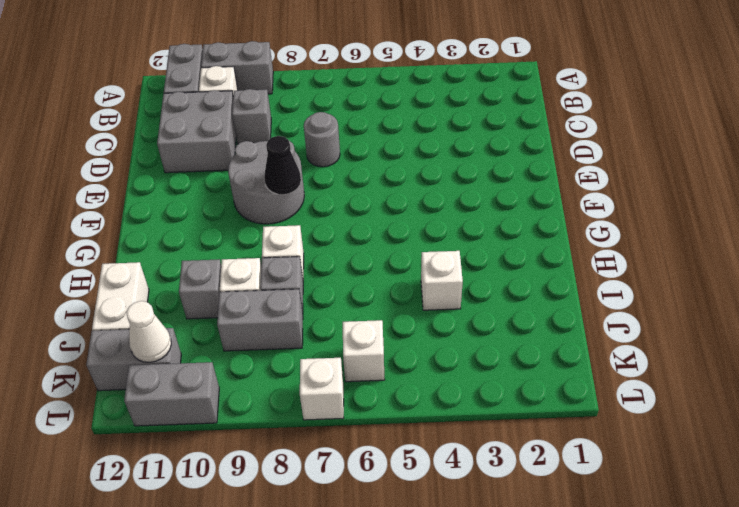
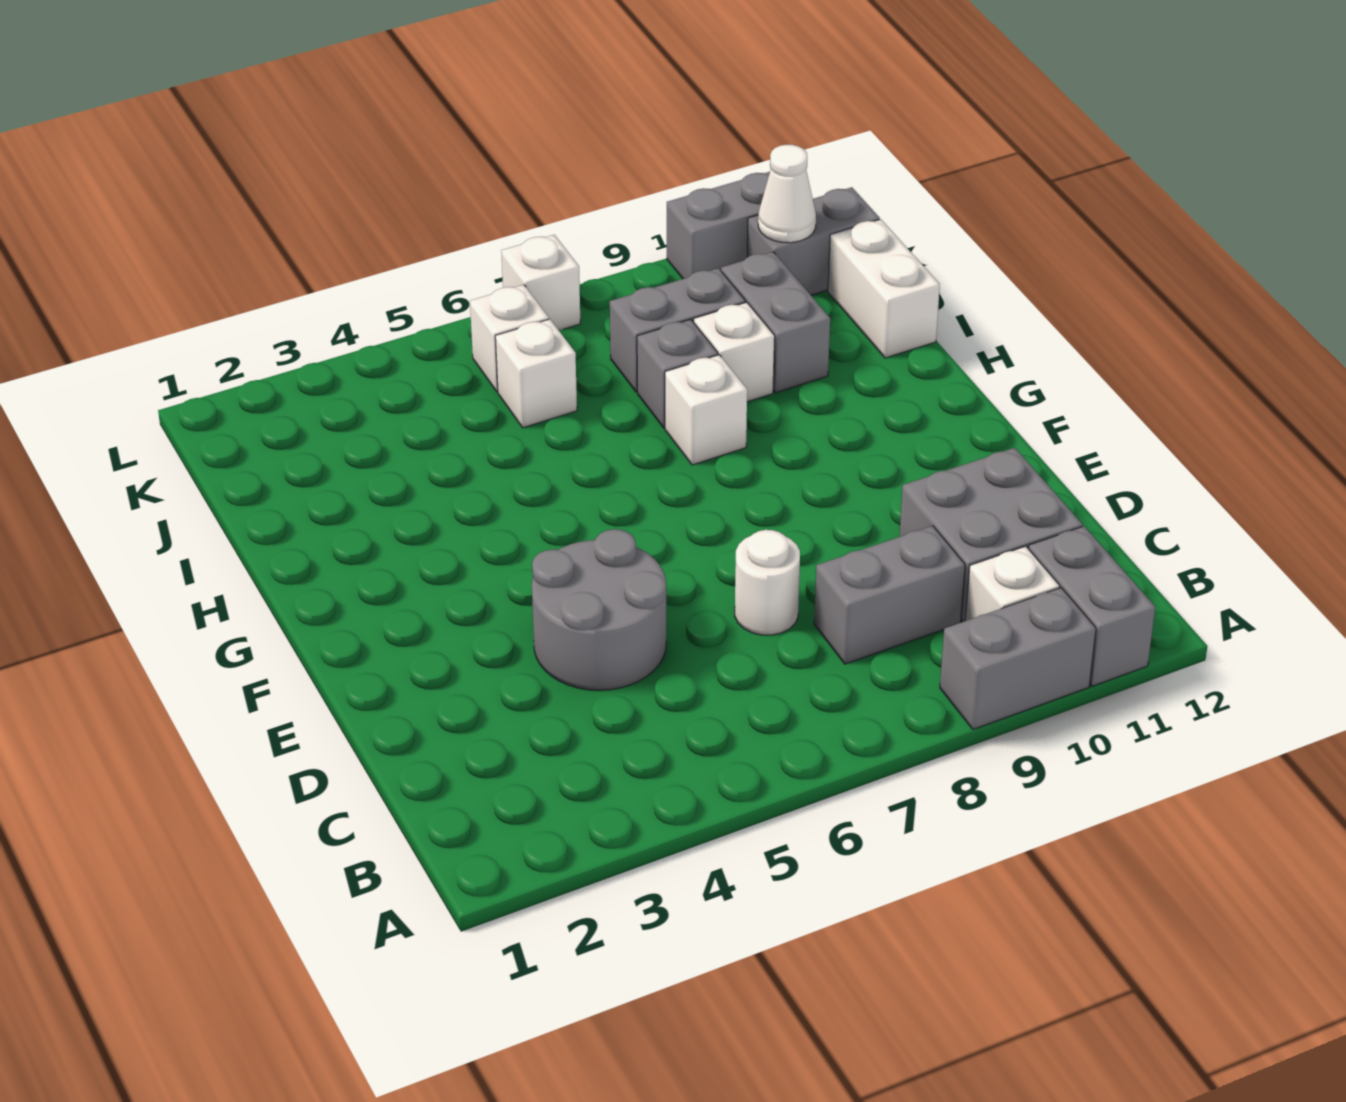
grey brick C9 level 1 -> grey brick C8:C9 level 1
grey round brick D7 level 1 -> white round brick D7 level 1
grey round brick E8:F9 level 1 -> grey round brick D4:E5 level 1
black cone F8 level 2 -> none
white brick I4 level 1 -> white brick J6 level 1
grey brick I10 level 1 -> grey brick I10:J10 level 1

